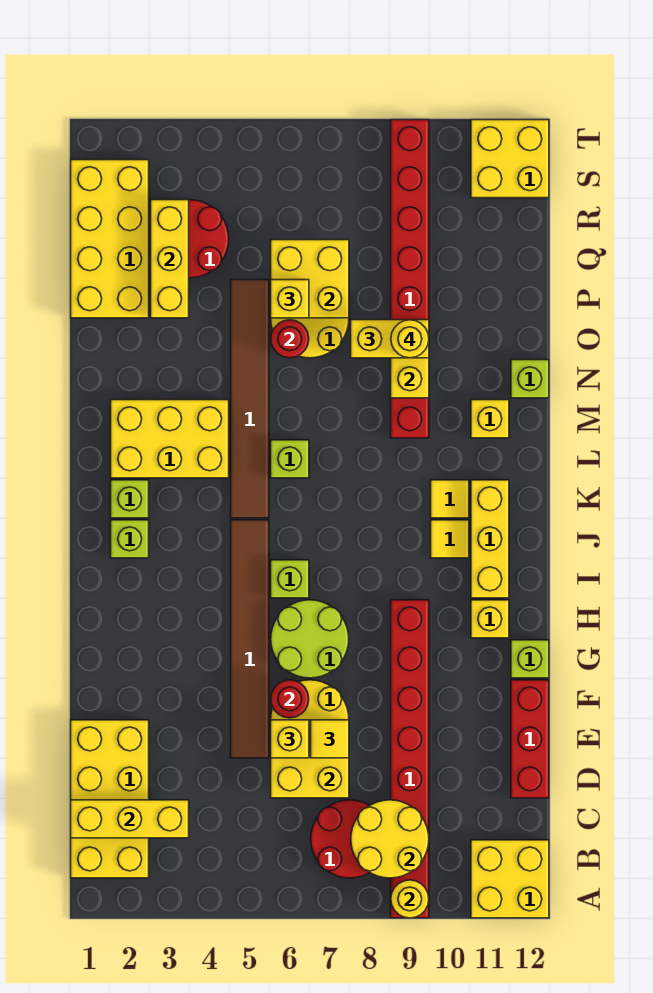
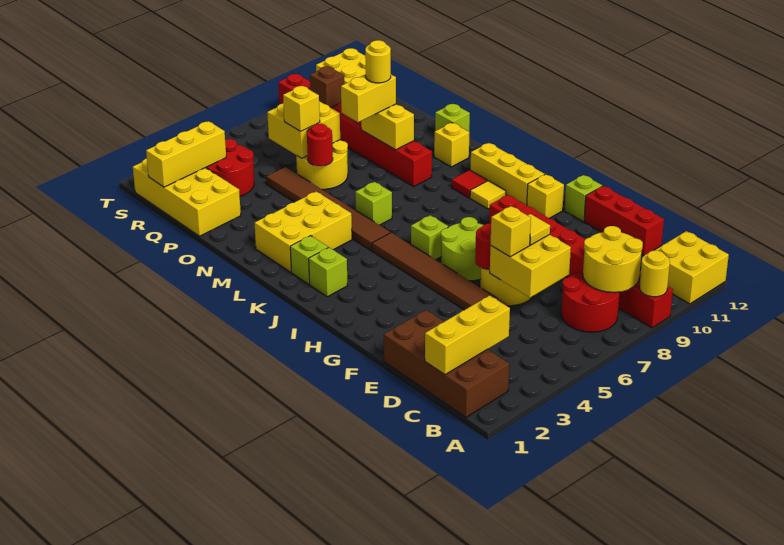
yellow brick B1:E2 level 1 -> brown brick B1:E2 level 1
yellow tile K10 level 1 -> red tile K10 level 1
yellow brick P3:R3 level 2 -> yellow brick R1:R3 level 2
none -> brown brick R9 level 2

